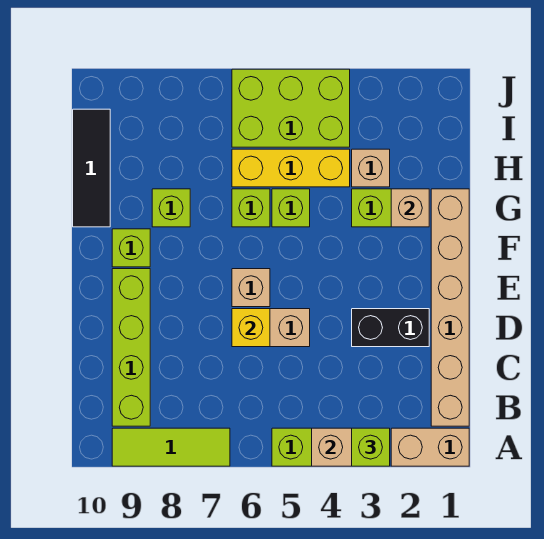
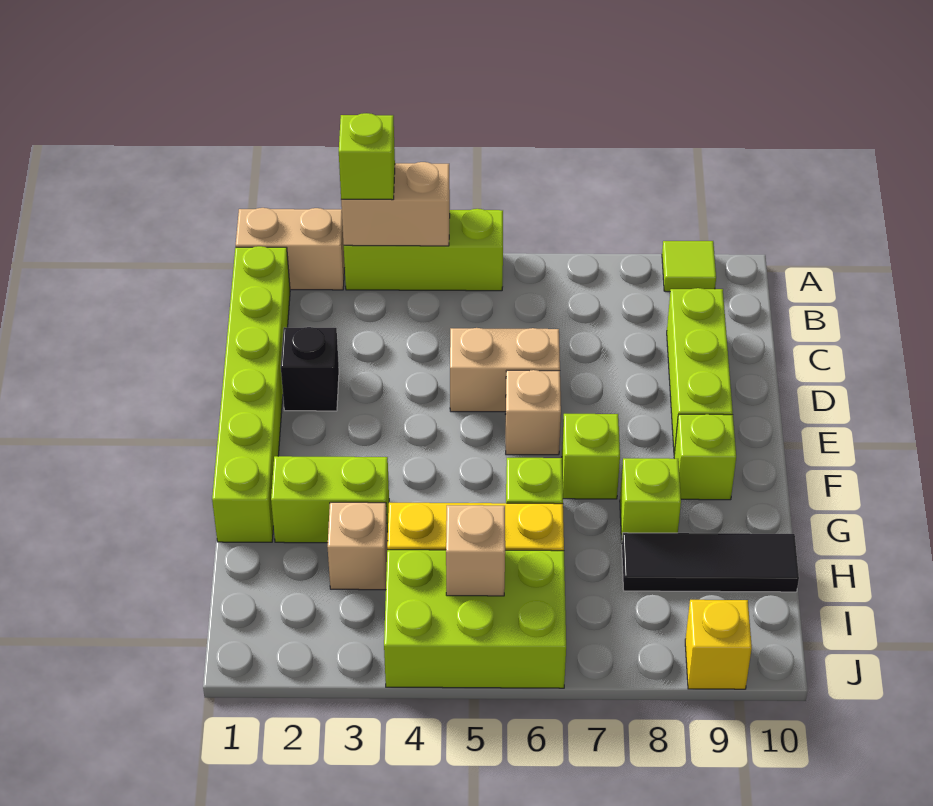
lime tile A7:A9 level 1 -> lime tile A9 level 1
tan brick B1:G1 level 1 -> lime brick B1:G1 level 1
lime brick B9:E9 level 1 -> lime brick C9:E9 level 1
black brick D2:D3 level 1 -> black brick D2 level 1
yellow brick D6 level 2 -> yellow brick J9 level 1
tan brick G2 level 2 -> tan brick I5 level 2
lime brick G5 level 1 -> lime brick F7 level 1
black tile G10:I10 level 1 -> black tile H8:H10 level 1

